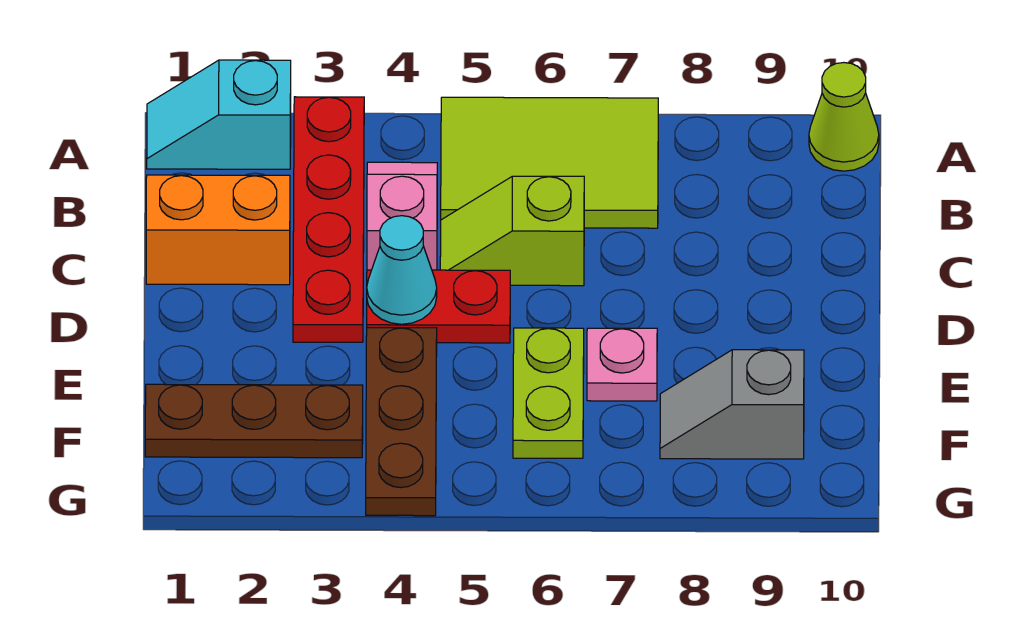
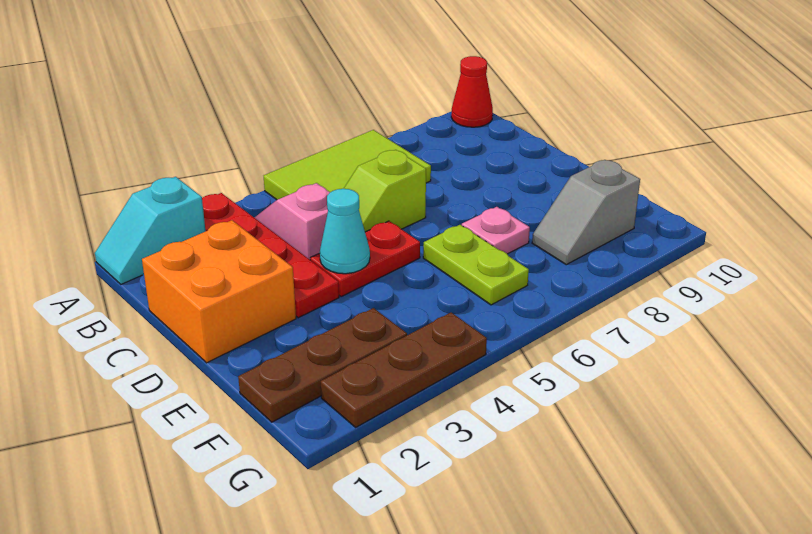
lime cone A10 level 1 -> red cone A10 level 1
orange brick C1:C2 level 1 -> orange brick C1:D2 level 1
brown plate E4:G4 level 1 -> brown plate G2:G4 level 1

